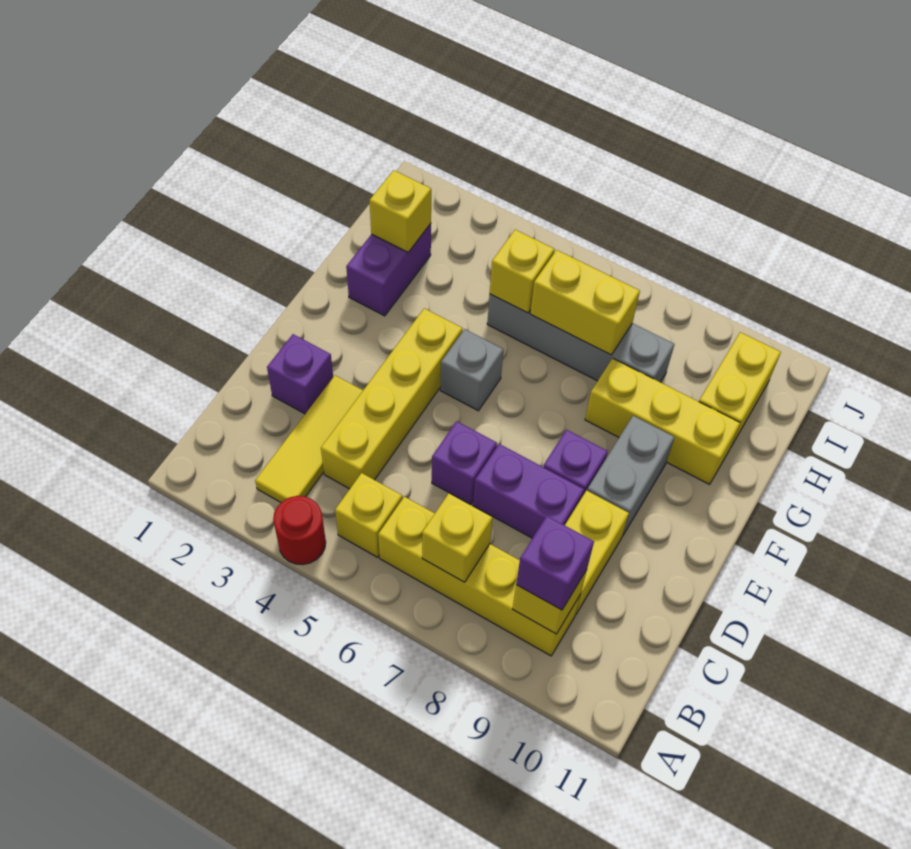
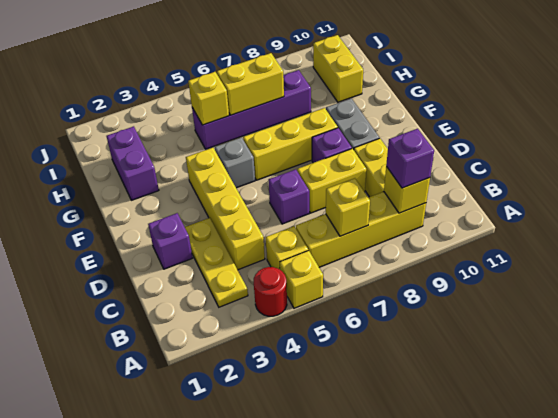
yellow tile B3:D3 level 1 -> yellow plate B3:D3 level 1
purple brick D7:D8 level 1 -> yellow brick D7:D8 level 1
yellow brick G8:G10 level 1 -> yellow brick F6:F8 level 1
yellow brick H2 level 2 -> yellow brick A5 level 1
grey brick H5:H8 level 1 -> purple brick H5:H8 level 1

